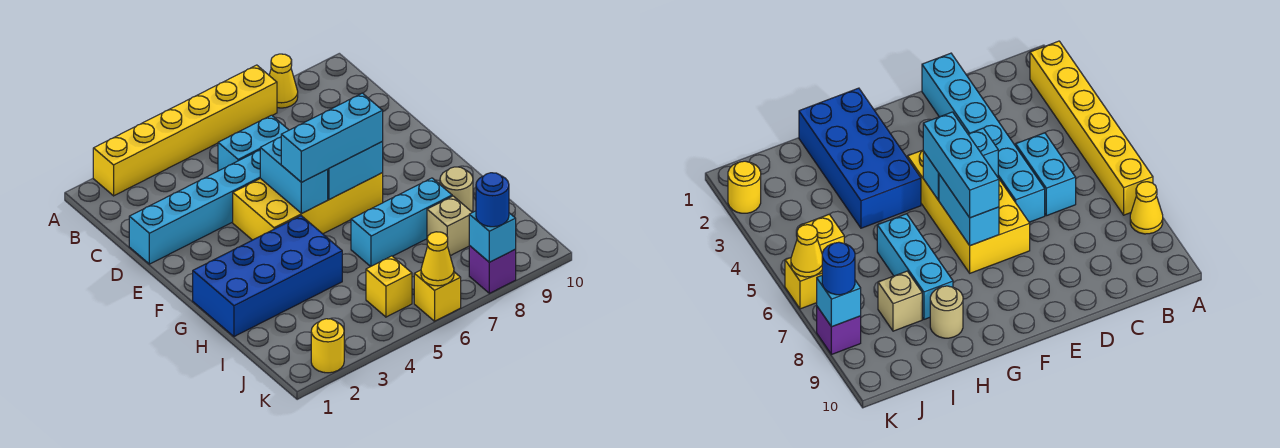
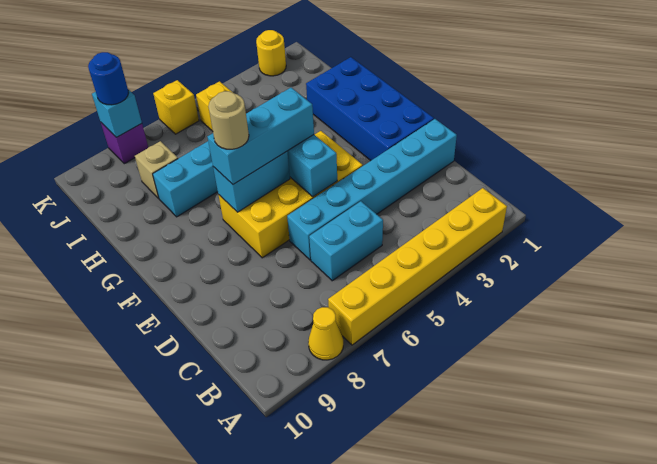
blue brick G1:H4 level 1 -> blue brick E1:H2 level 1
tan round brick H9 level 1 -> tan round brick F7 level 4
yellow cone K6 level 2 -> none

